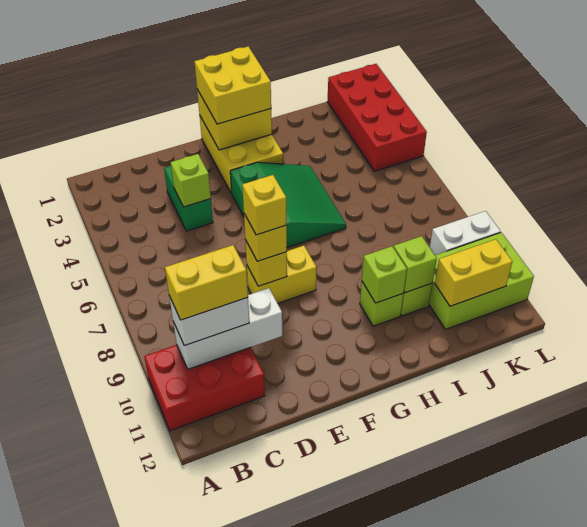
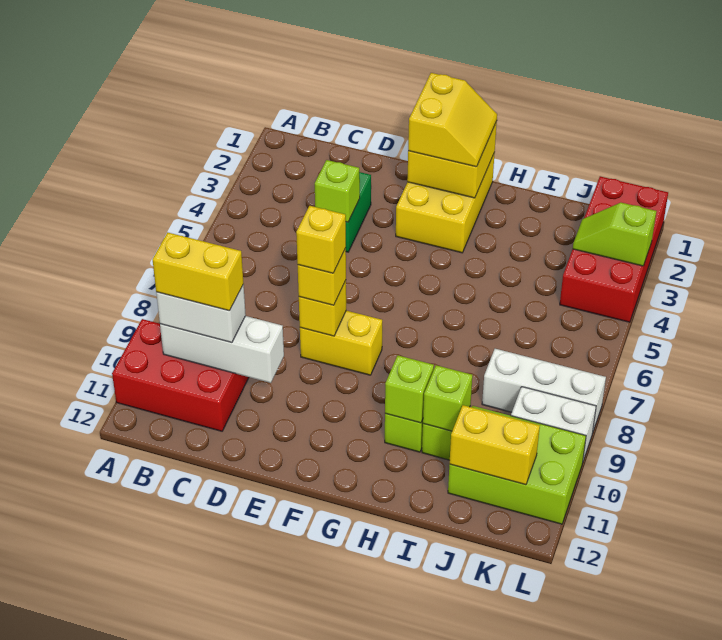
yellow brick F1:G2 level 3 -> yellow slope F1:G2 level 3 top F
green slope F4:H6 level 1 top F -> none
none -> white brick J8:L8 level 1
none -> lime slope K3:L3 level 2 top L

